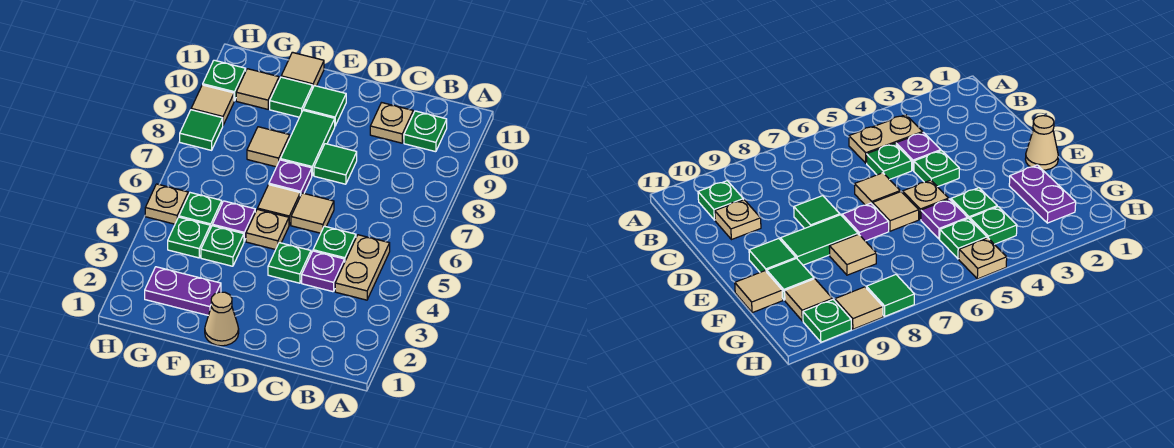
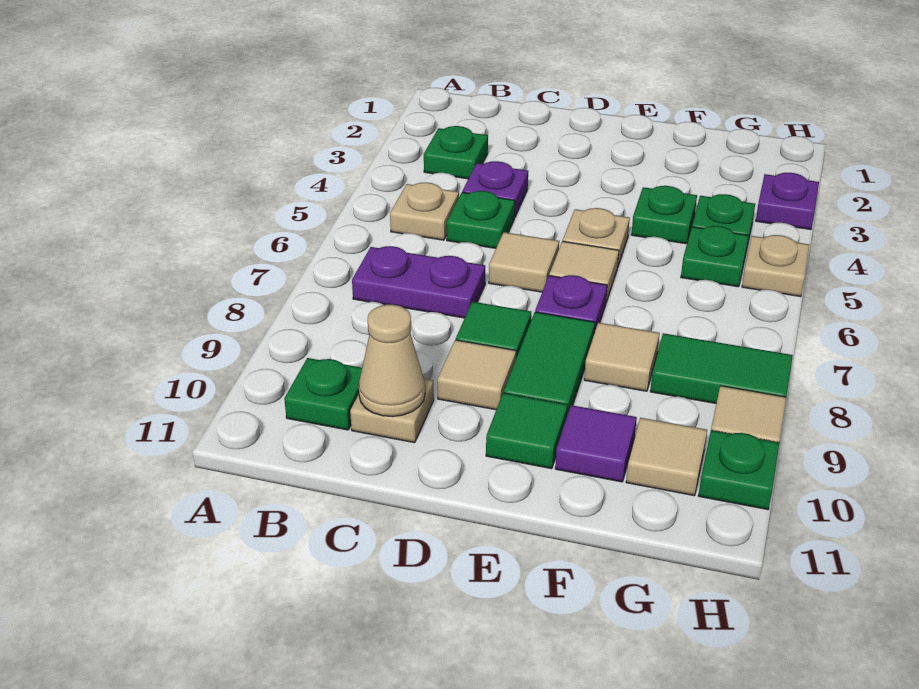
tan plate B4:B5 level 1 -> tan plate B5 level 1
green plate D4 level 1 -> green plate B3 level 1
tan cone E1 level 1 -> tan cone C10 level 2
purple plate F2:G2 level 1 -> purple plate B7:C7 level 1
purple plate F5 level 1 -> purple plate H3 level 1
green tile F10 level 1 -> purple tile F10 level 1
tan tile F11 level 1 -> tan tile D9 level 1
green tile H8 level 1 -> green tile G8:H8 level 1

